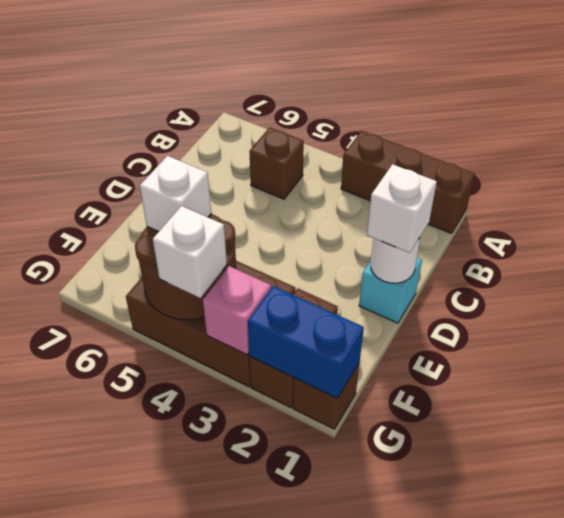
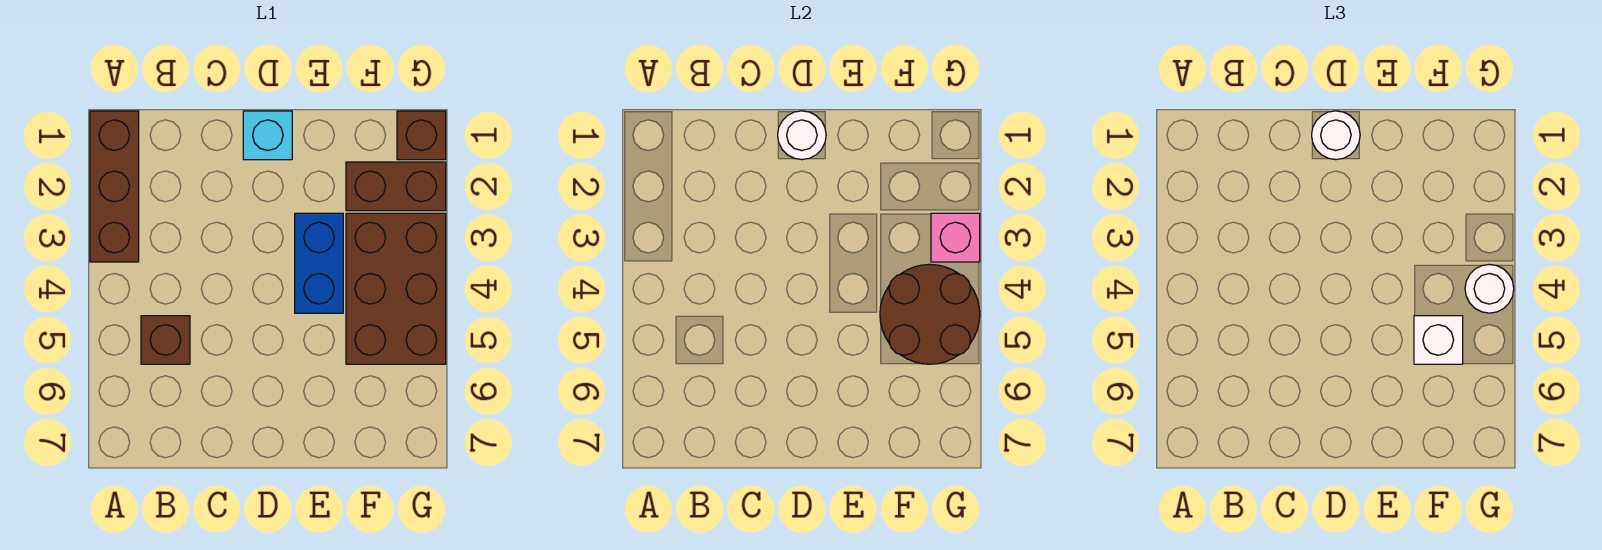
white brick D1 level 3 -> white round brick D1 level 3
blue brick G1:G2 level 2 -> blue brick E3:E4 level 1
white brick G4 level 3 -> white round brick G4 level 3

